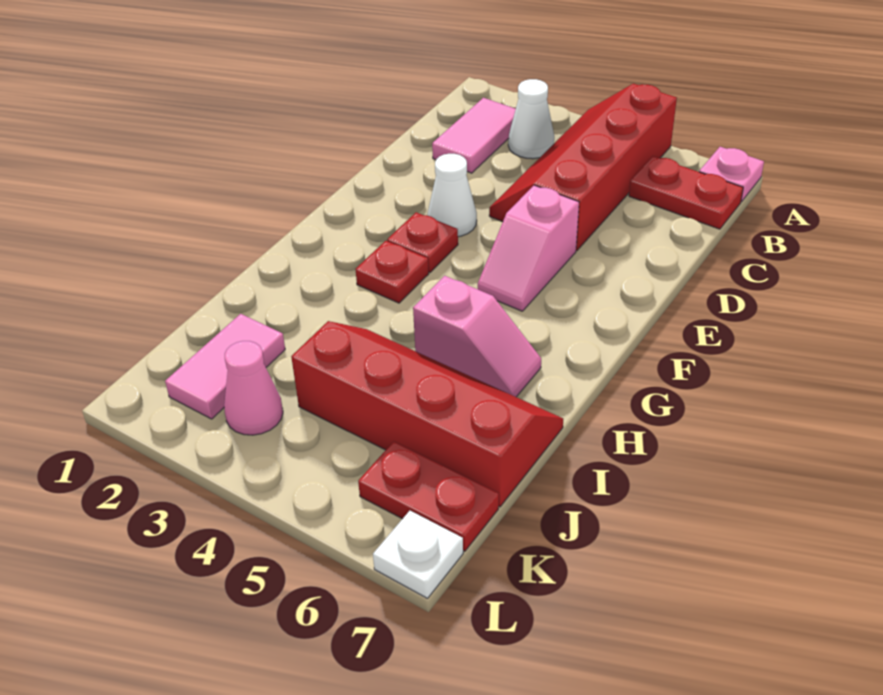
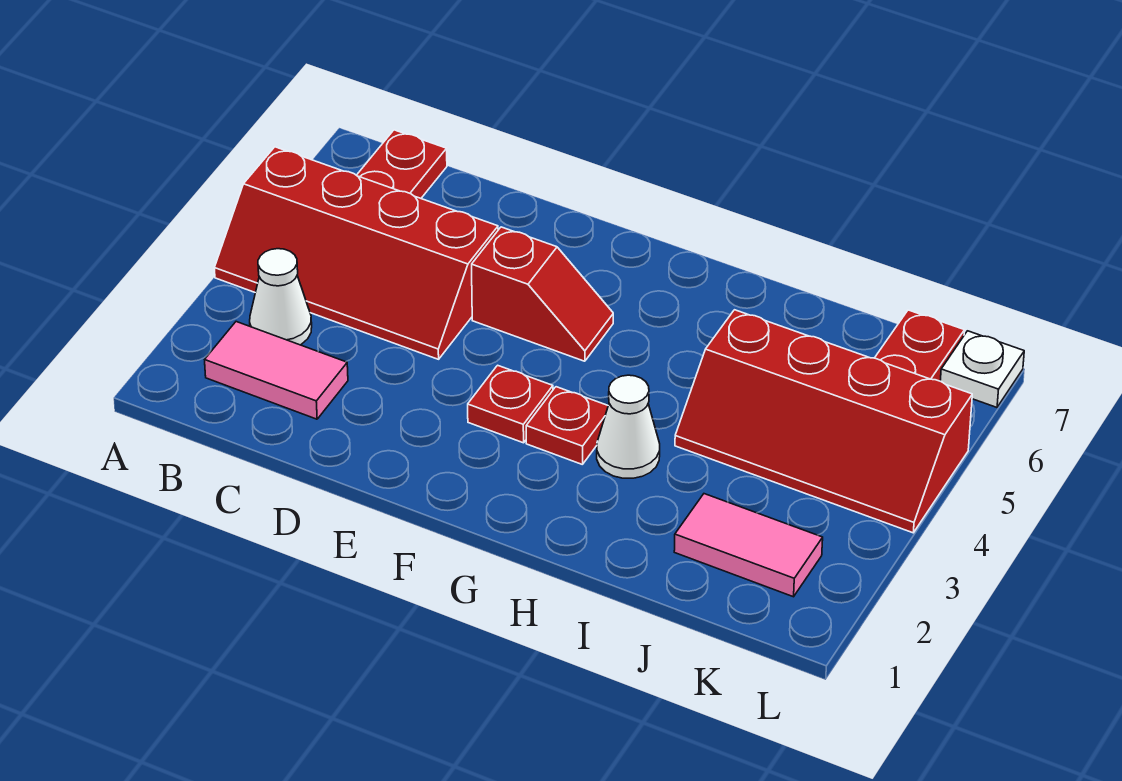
pink plate A7 level 1 -> none
white cone E3 level 1 -> white cone H3 level 1
pink slope E5:F5 level 1 top E -> red slope E5:F5 level 1 top E
pink slope H5:H6 level 1 top 5 -> none
red slope I4:J7 level 1 top J -> red slope I4:L5 level 1 top 5
pink cone K3 level 1 -> none

